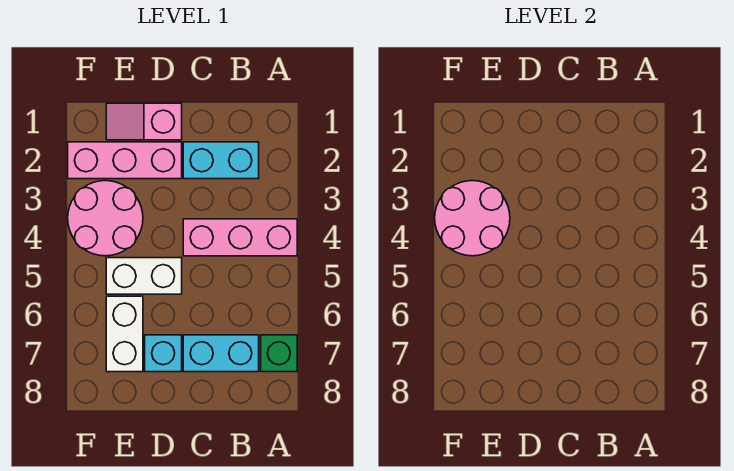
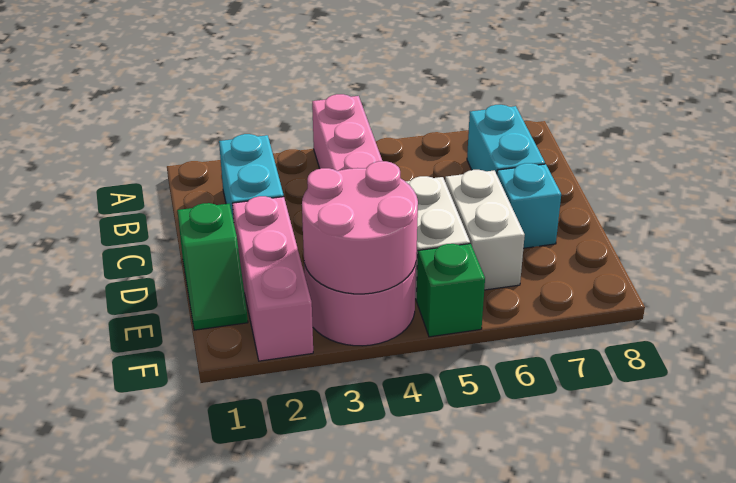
green brick A7 level 1 -> green brick F5 level 1
pink slope D1:E1 level 1 top D -> green slope D1:E1 level 1 top D
white brick E6:E7 level 1 -> white brick D6:E6 level 1

